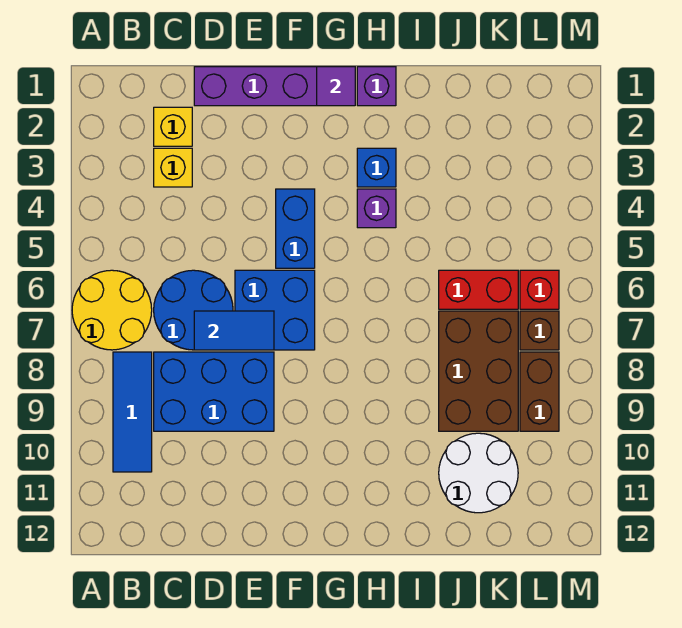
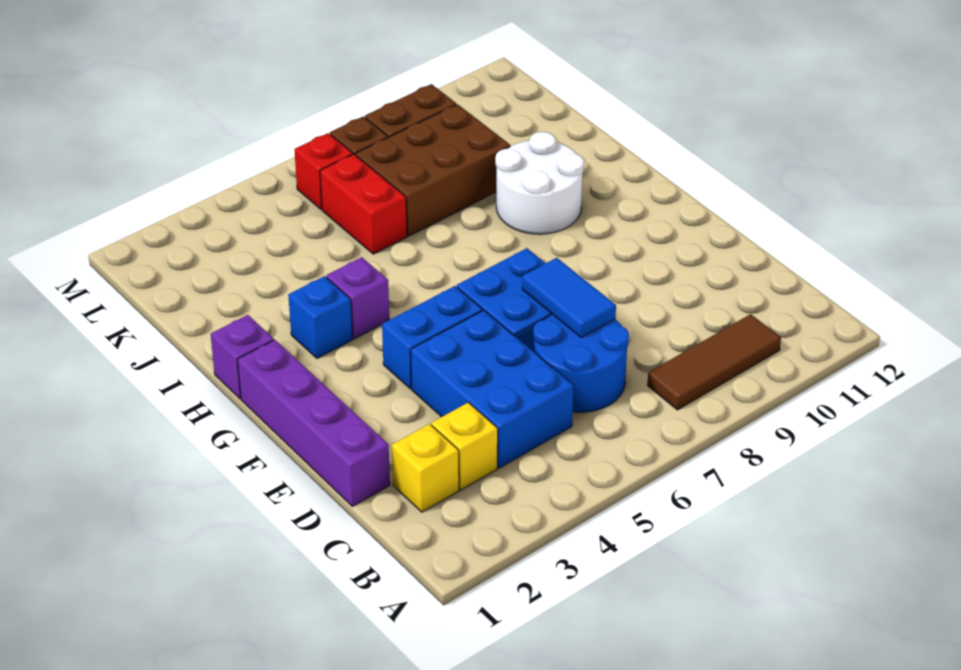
yellow round brick A6:B7 level 1 -> none
blue tile B8:B10 level 1 -> brown tile B8:B10 level 1
blue brick C8:E9 level 1 -> blue brick C4:E5 level 1
purple tile G1 level 2 -> none
white round brick J10:K11 level 1 -> white round brick H9:I10 level 1

